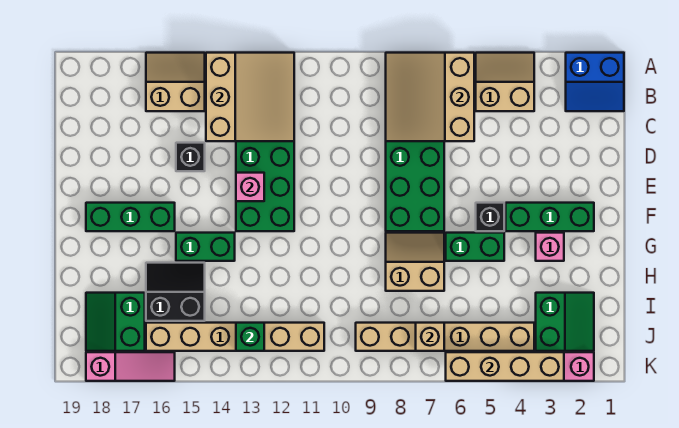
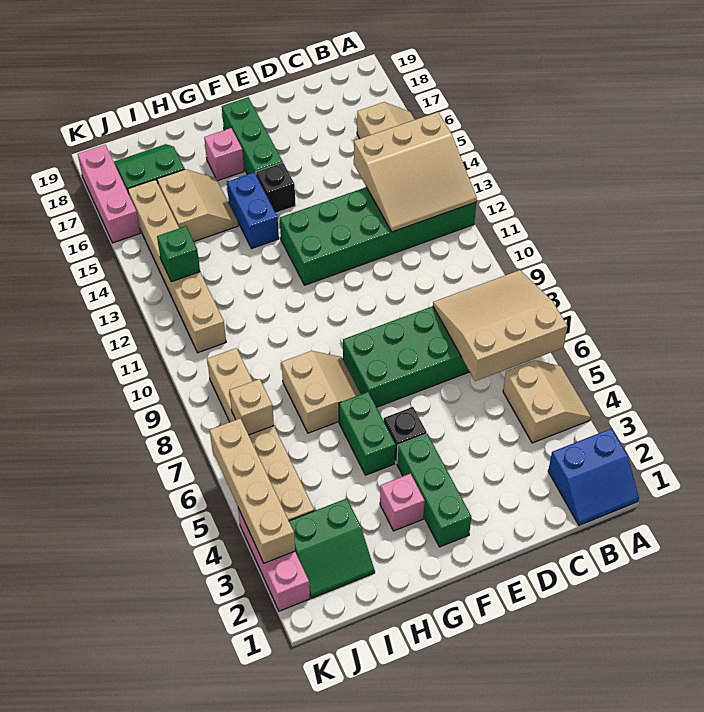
blue slope A1:B2 level 1 top A -> blue slope A1:B2 level 1 top 2
black brick D15 level 1 -> black brick F15 level 1
pink brick E13 level 2 -> pink brick G17 level 1
green brick G14:G15 level 1 -> blue brick G14:G15 level 1
black slope H15:I16 level 1 top I -> tan slope H15:I16 level 1 top I
pink slope K16:K18 level 1 top 18 -> pink brick K16:K18 level 1

